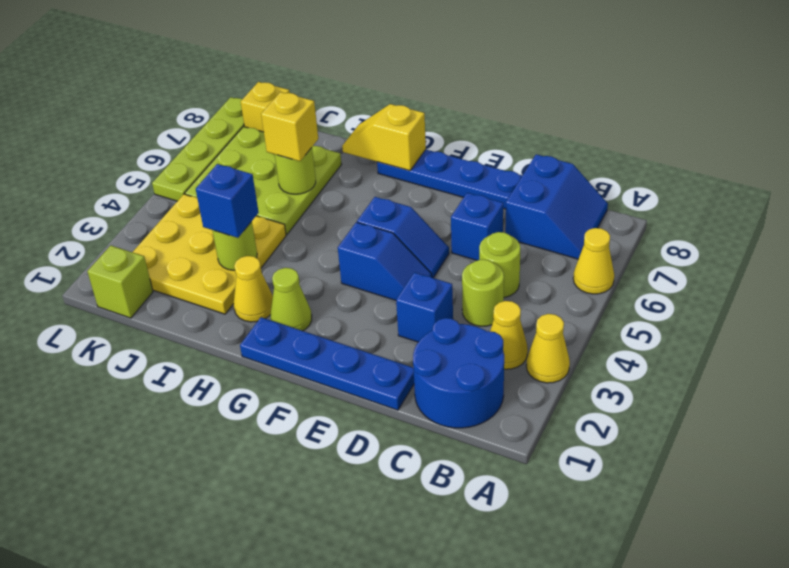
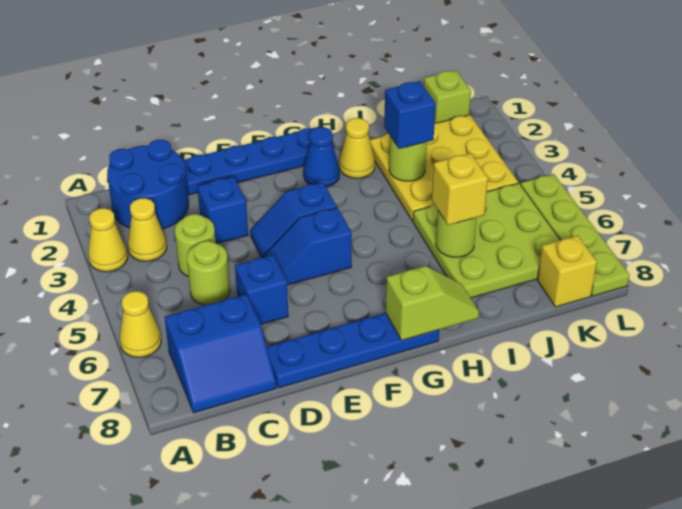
blue slope B7:C8 level 1 top C -> blue slope B7:C8 level 1 top 7
lime cone G2 level 1 -> blue cone G2 level 1
yellow slope G8:H8 level 2 top G -> lime slope G8:H8 level 2 top G

